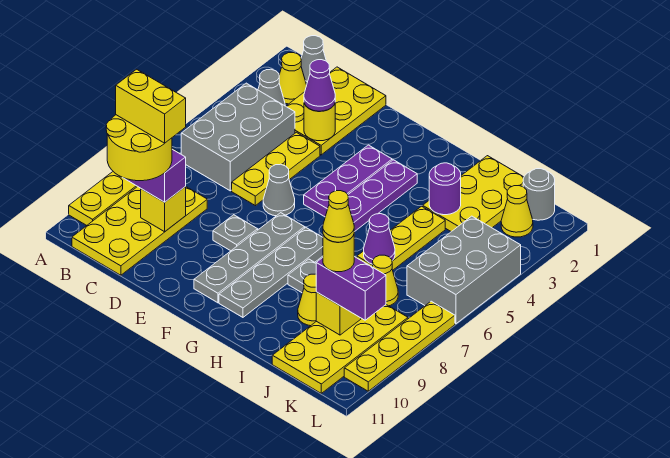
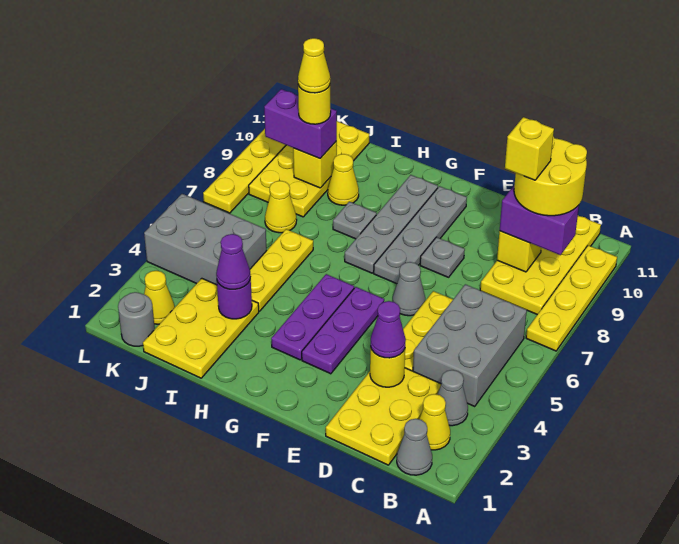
yellow brick B9:C9 level 5 -> yellow brick C9 level 5
purple cone I6 level 2 -> purple cone I3 level 3
grey brick K4:L6 level 1 -> grey brick J4:L5 level 1

